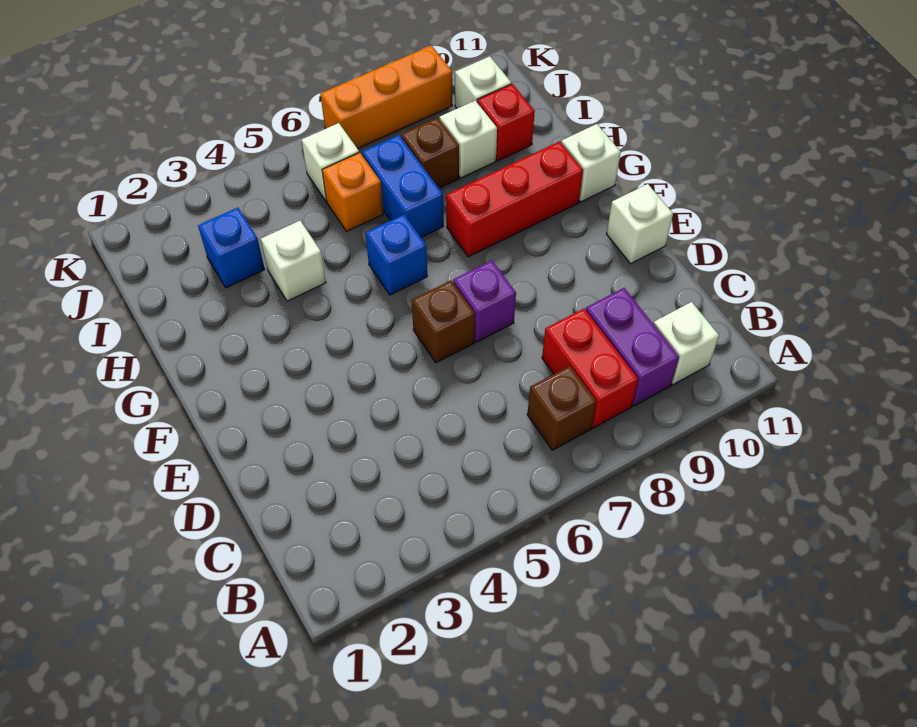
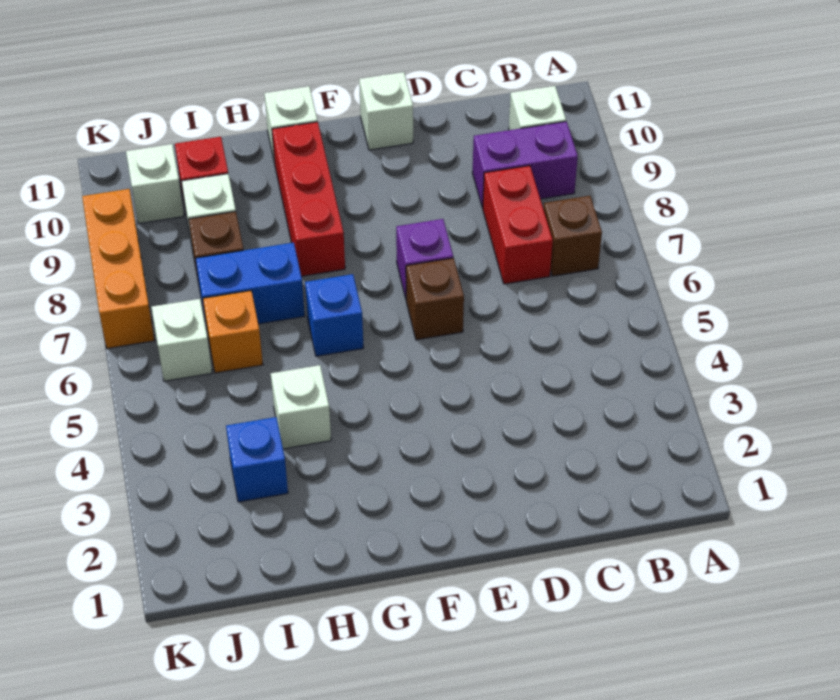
red brick B8:C8 level 1 -> red brick C7:C8 level 1

